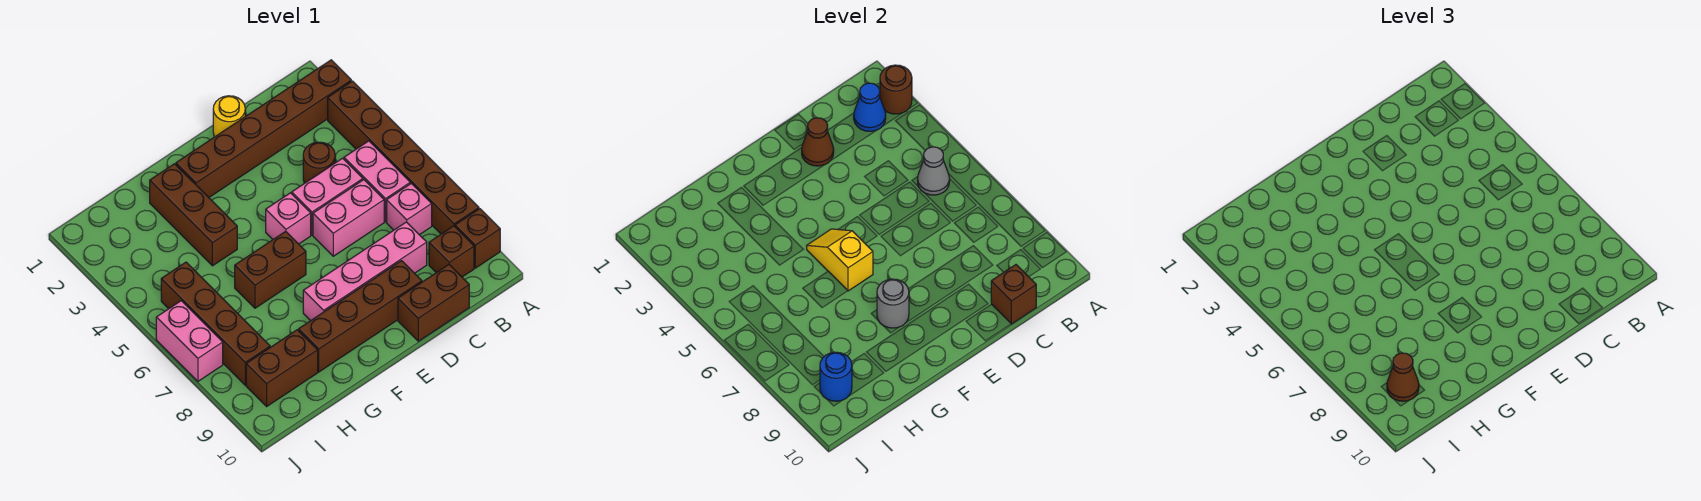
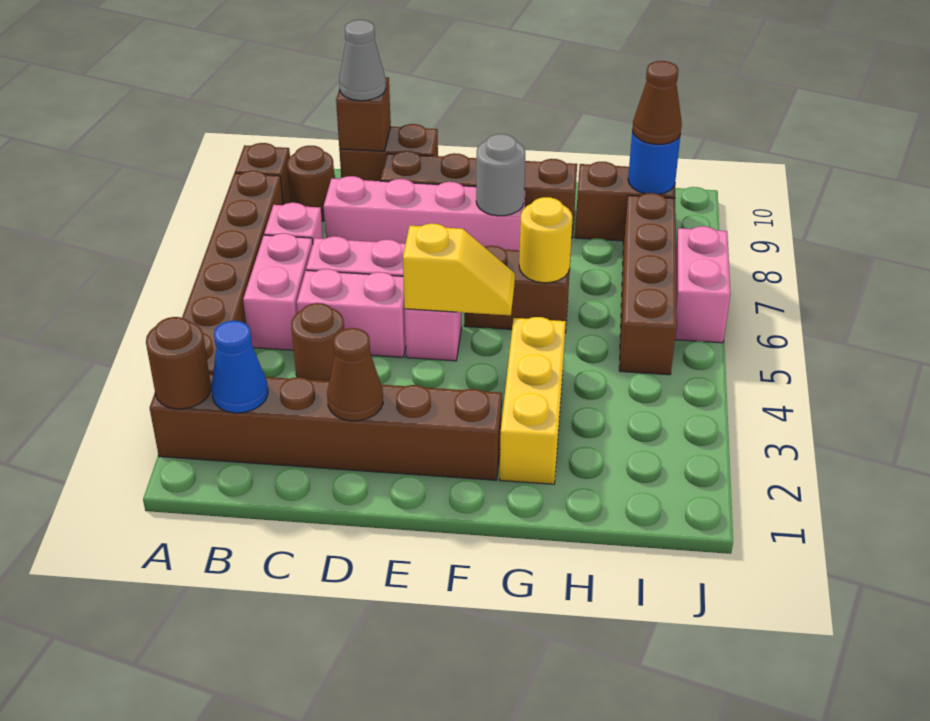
grey cone B5 level 2 -> grey cone C10 level 3
brown brick B9 level 1 -> brown round brick B9 level 1
yellow round brick D1 level 1 -> yellow round brick G6 level 2
yellow slope F5:F6 level 2 top 6 -> yellow slope E5:F5 level 2 top E
brown brick G2:G4 level 1 -> yellow brick G2:G4 level 1

